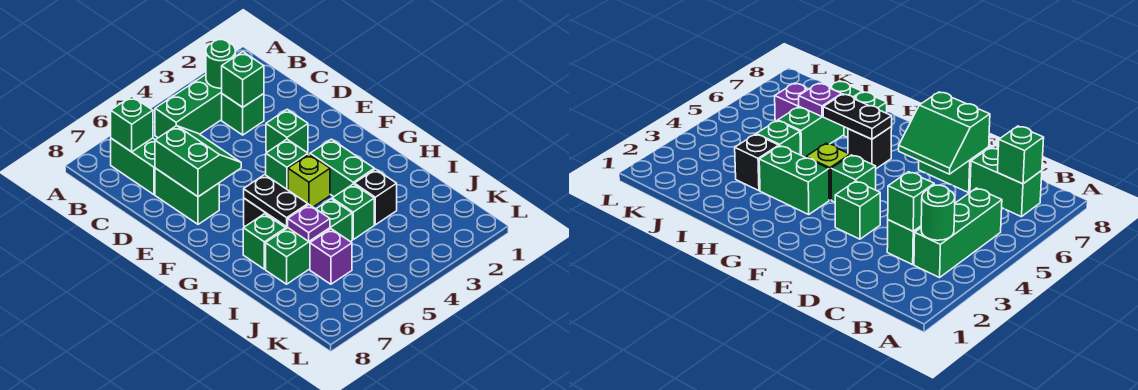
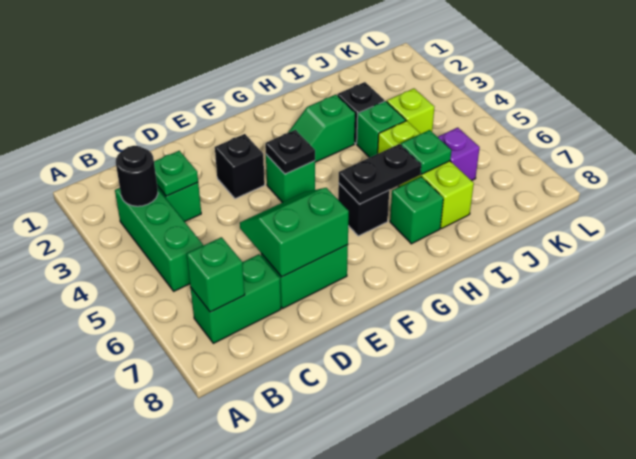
green round brick B3 level 2 -> black round brick B3 level 2
green brick C3 level 2 -> green plate C3 level 2
green brick E3 level 1 -> black brick E3 level 1
none -> black plate F4 level 2
green brick G3:H3 level 1 -> green slope G3:H3 level 1 top H
lime brick G4 level 1 -> lime brick J4 level 1
green brick I5:I7 level 1 -> lime brick I5:I7 level 1
purple plate I6 level 2 -> green plate I6 level 2

